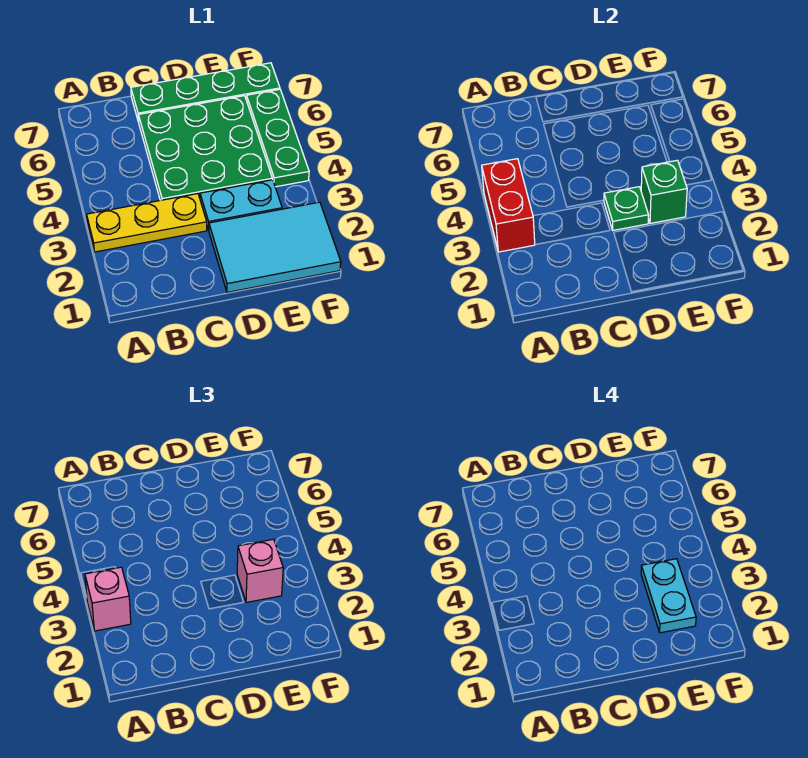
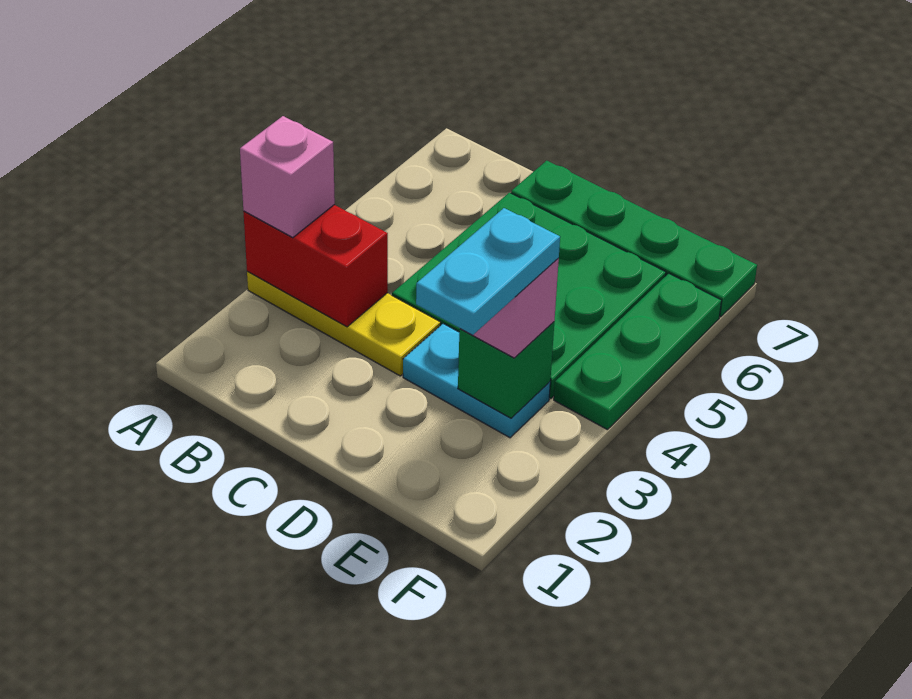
red brick A3:A4 level 2 -> red brick A3:B3 level 2
cyan tile D1:F2 level 1 -> none
green plate D3 level 2 -> none

